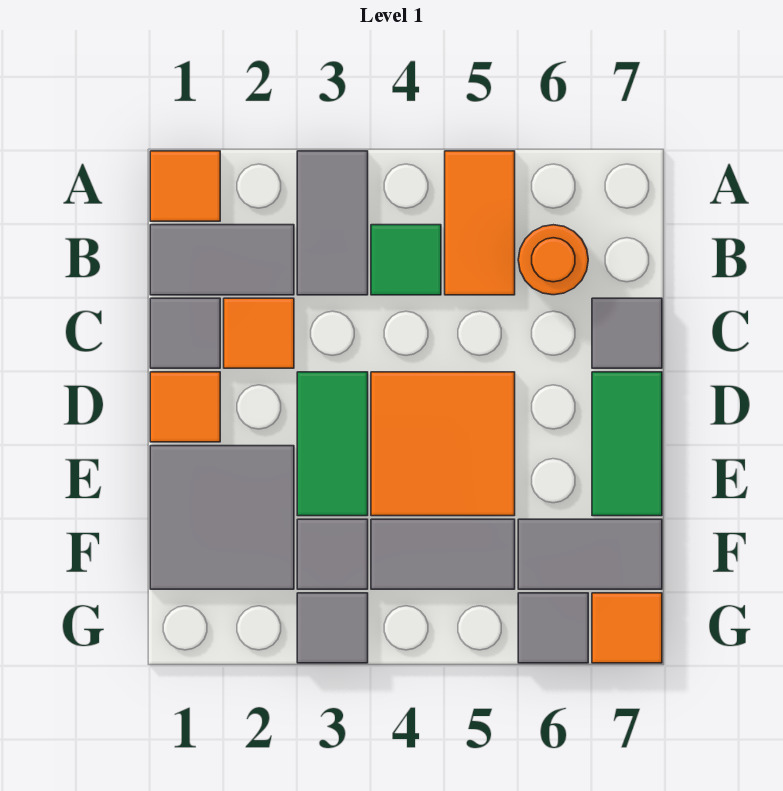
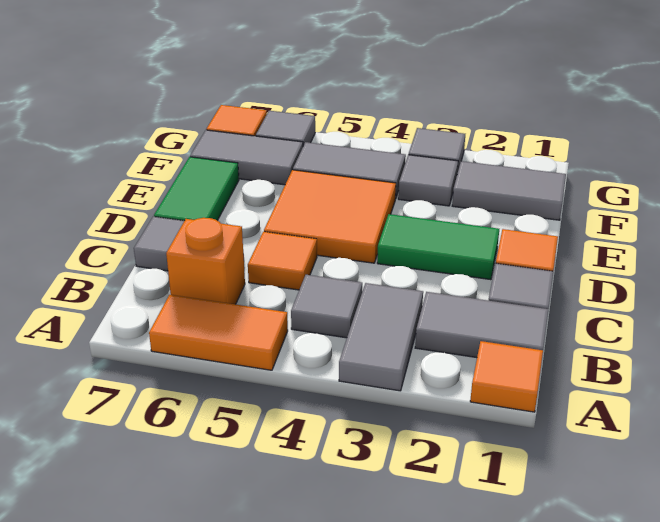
orange tile A5:B5 level 1 -> orange tile A5:A6 level 1
green tile B4 level 1 -> grey tile B4 level 1
orange round brick B6 level 1 -> orange brick B6 level 1
orange tile C2 level 1 -> orange tile C5 level 1
green tile D3:E3 level 1 -> green tile D2:D3 level 1
grey tile E1:F2 level 1 -> grey tile F1:F2 level 1

